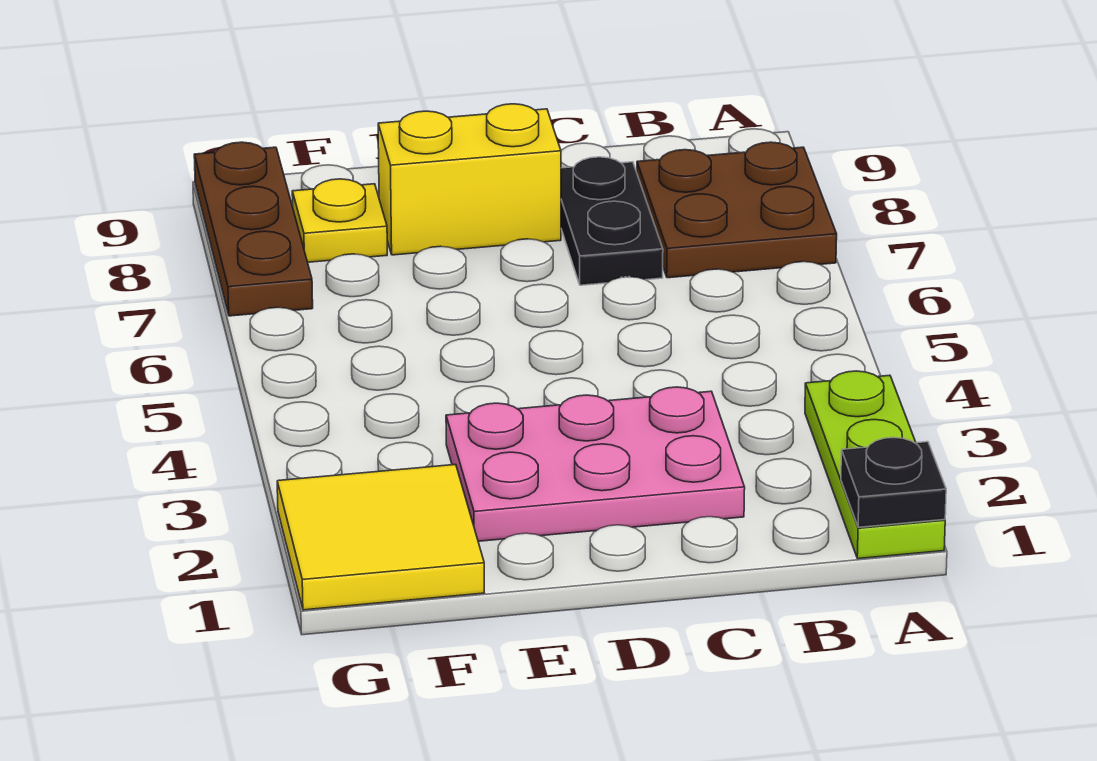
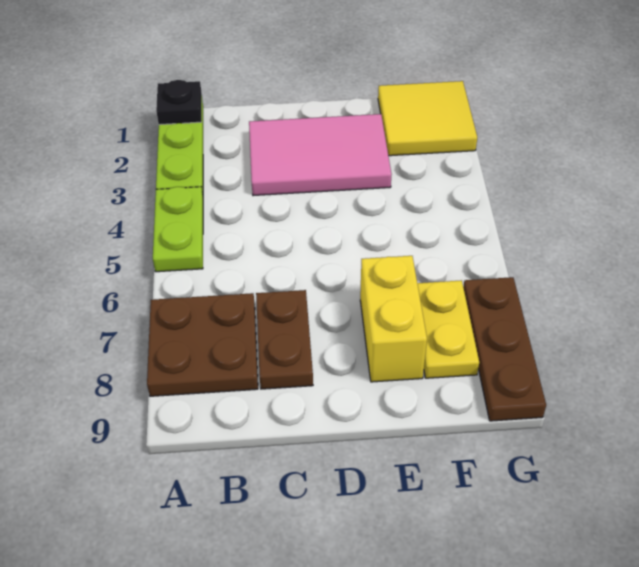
none -> lime plate A4:A5 level 1
pink plate C2:E3 level 1 -> pink tile C2:E3 level 1
black plate C7:C8 level 1 -> brown plate C7:C8 level 1
yellow brick D8:E8 level 1 -> yellow brick E7:E8 level 1
yellow plate F8 level 1 -> yellow plate F7:F8 level 1

